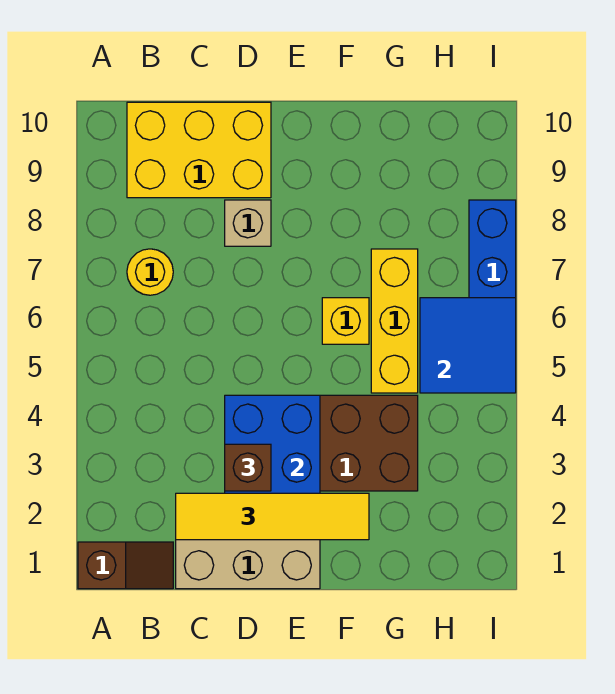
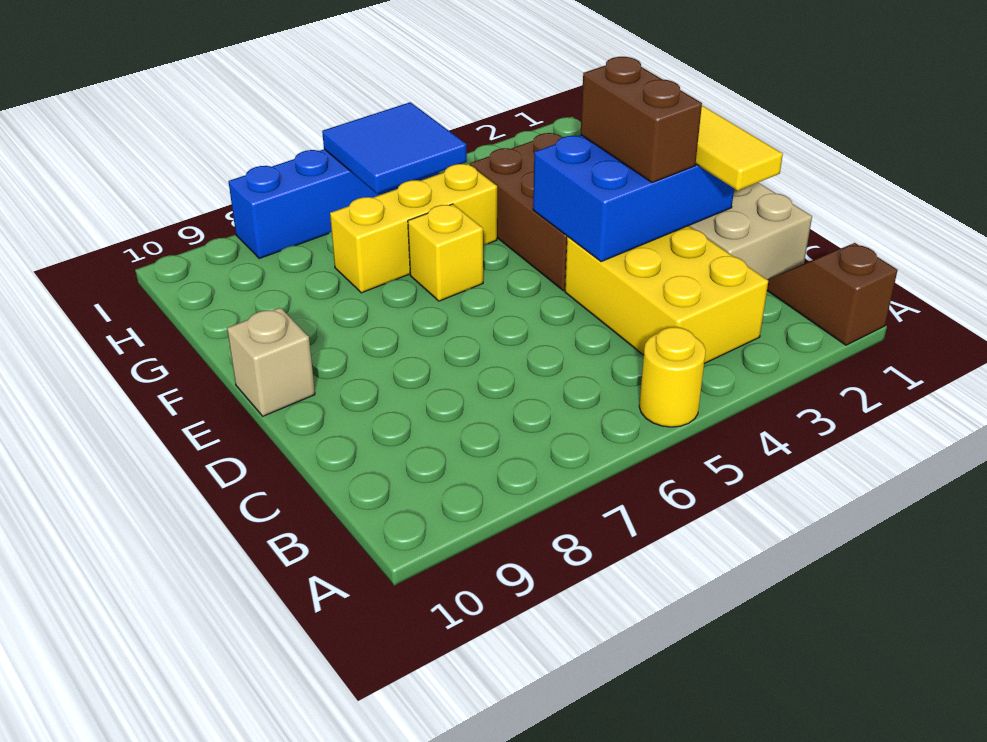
yellow round brick B7 level 1 -> yellow round brick A5 level 1
yellow brick B9:D10 level 1 -> yellow brick B3:D4 level 1
brown brick D3 level 3 -> brown brick D3:E3 level 3
tan brick D8 level 1 -> tan brick E10 level 1

